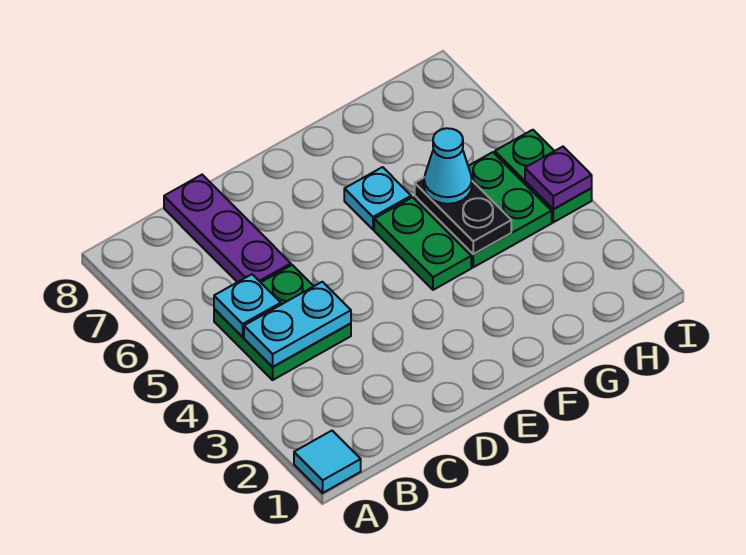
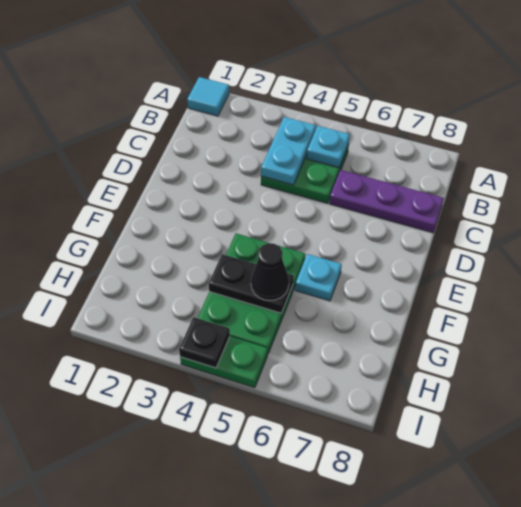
cyan cone G5 level 3 -> black cone G5 level 3
purple plate I4 level 2 -> black plate I4 level 2

